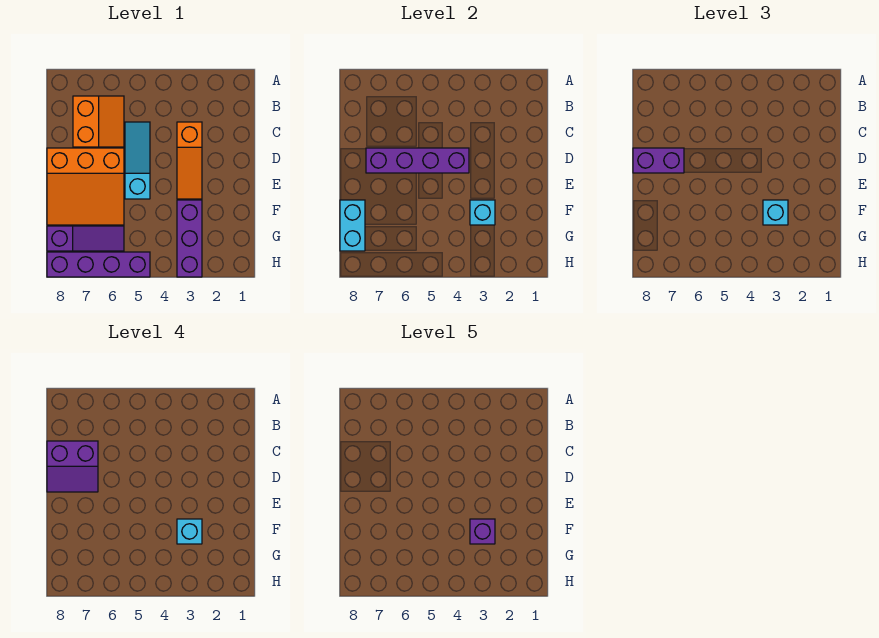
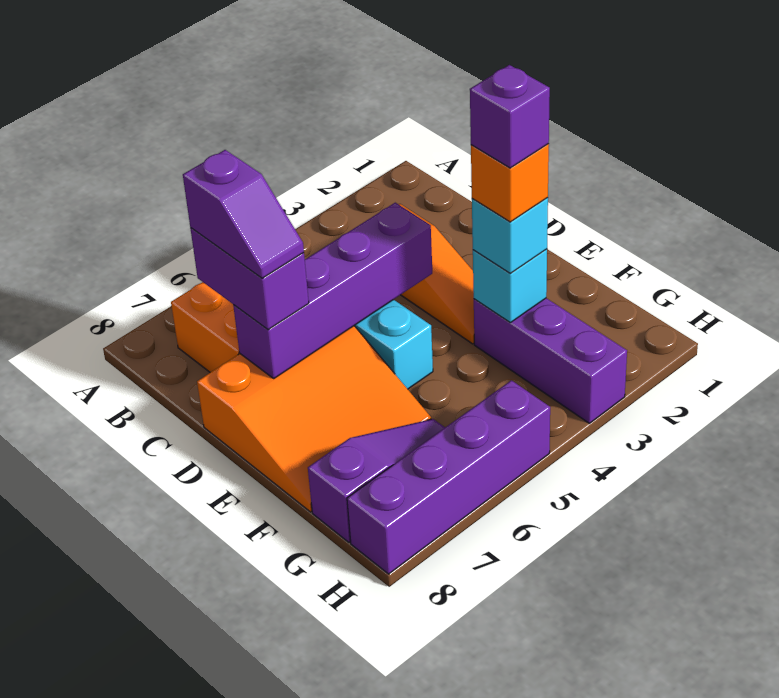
purple slope C7:D8 level 4 top C -> purple slope C7:D7 level 4 top C
purple brick D7:D8 level 3 -> purple brick C7:D7 level 3
cyan brick F3 level 4 -> orange brick F3 level 4
cyan brick F8:G8 level 2 -> none

